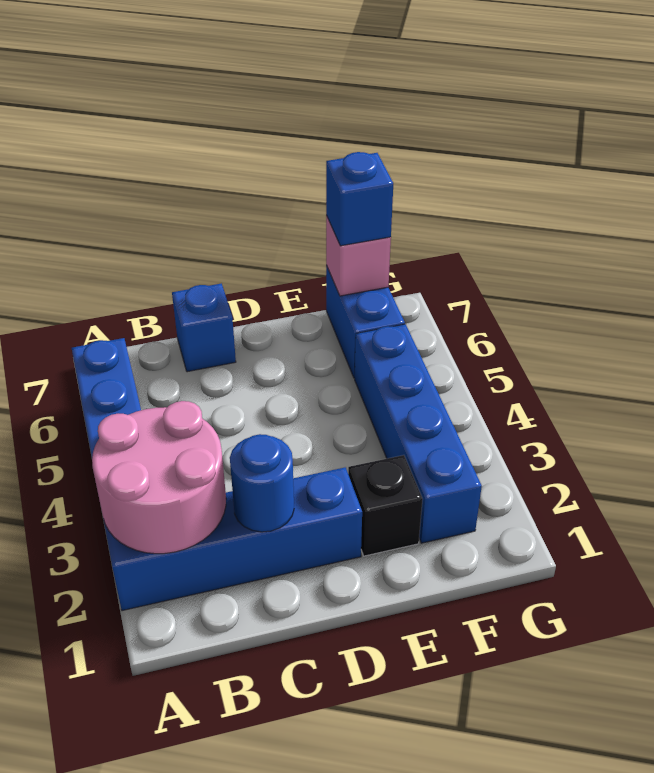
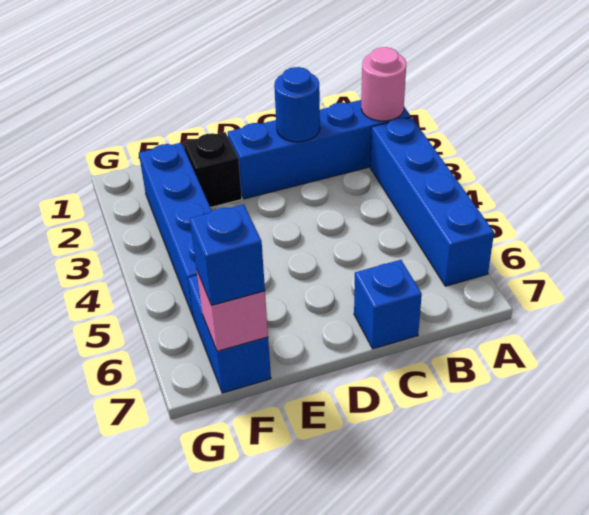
pink round brick A2:B3 level 2 -> pink round brick A2 level 2

